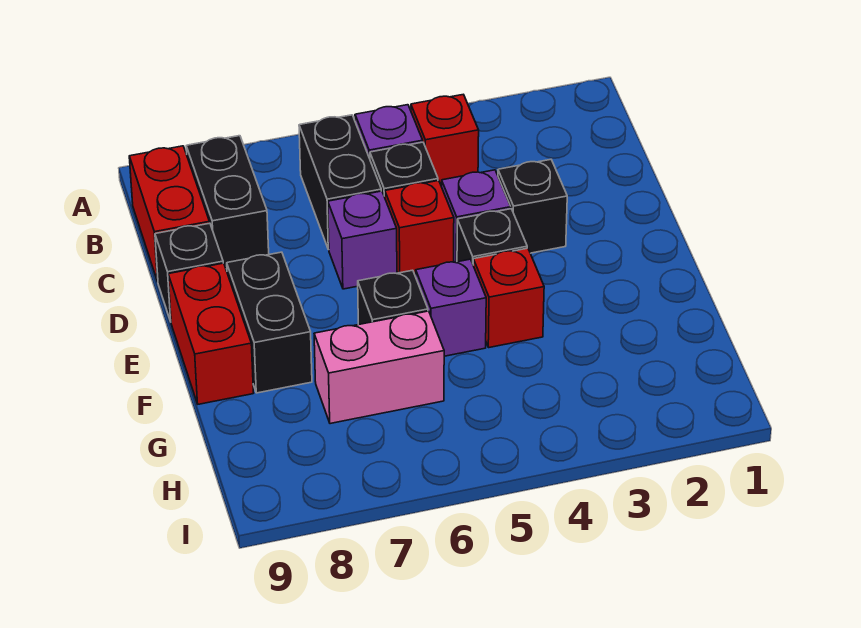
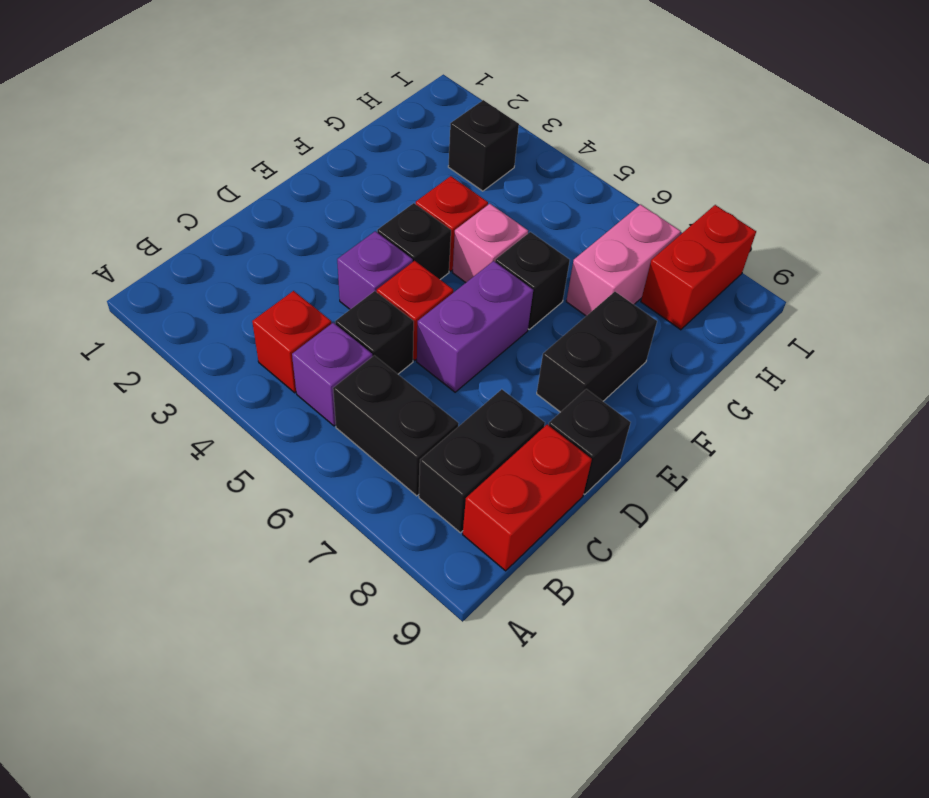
black brick B6:C6 level 1 -> black brick B6:B7 level 1
black brick D3 level 1 -> black brick H3 level 1
purple brick D6 level 1 -> purple brick D6:E6 level 1
red brick E9:F9 level 1 -> red brick H8:I8 level 1
purple brick F5 level 1 -> pink brick F5 level 1
pink brick G6:G7 level 1 -> pink brick G7:H7 level 1

